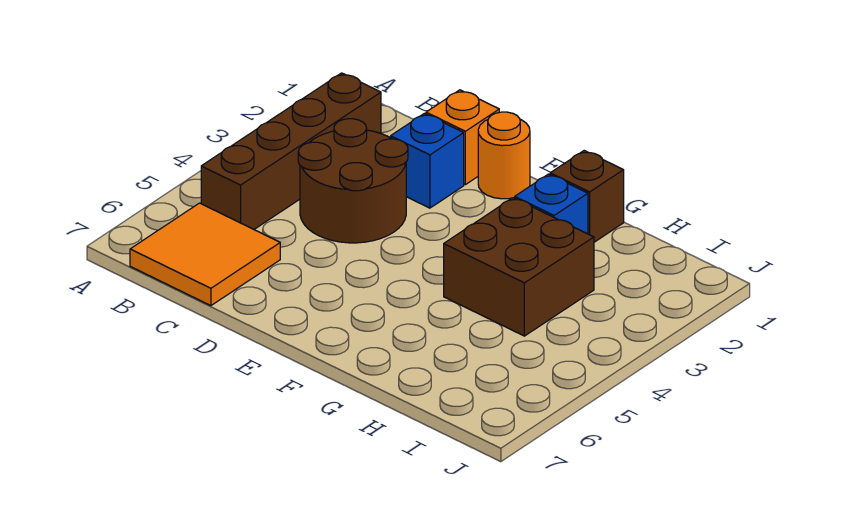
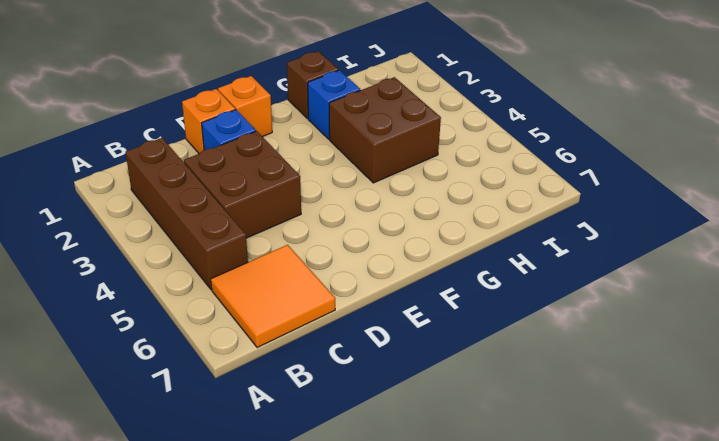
brown round brick C3:D4 level 1 -> brown brick C3:D4 level 1
orange round brick E1 level 1 -> orange brick E1 level 1

